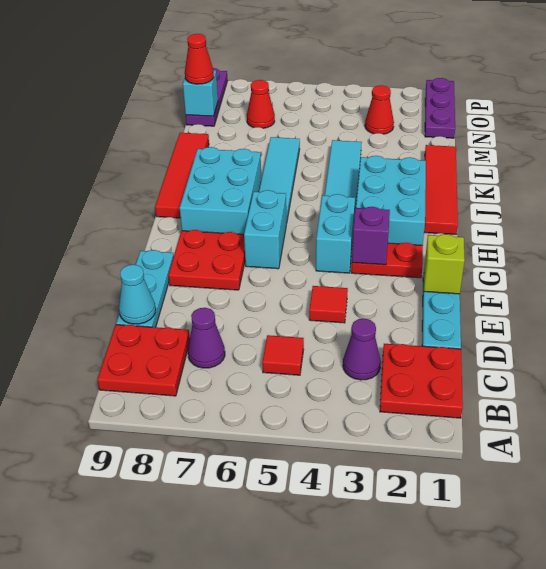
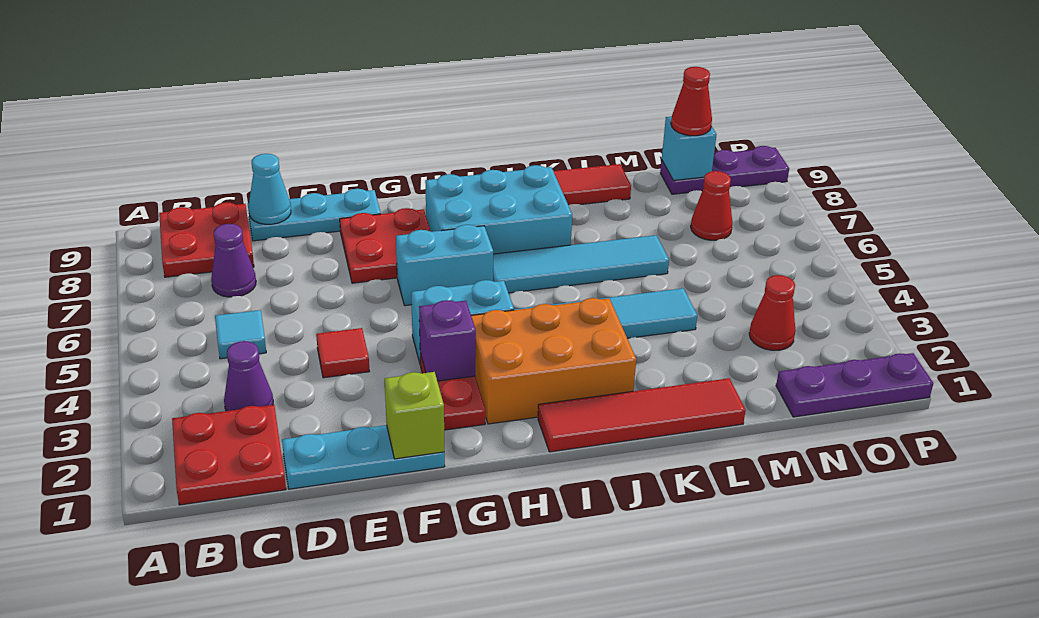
red tile C5 level 1 -> cyan tile C5 level 1
cyan brick H2:J3 level 1 -> orange brick H2:J3 level 1

